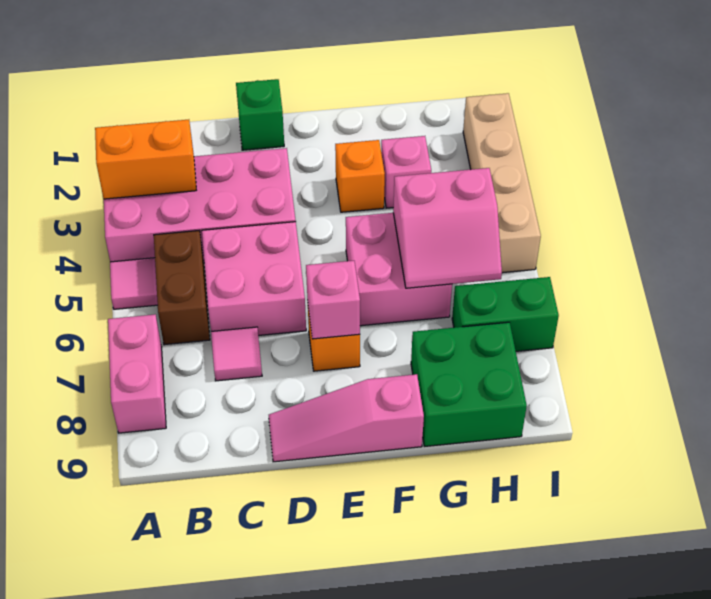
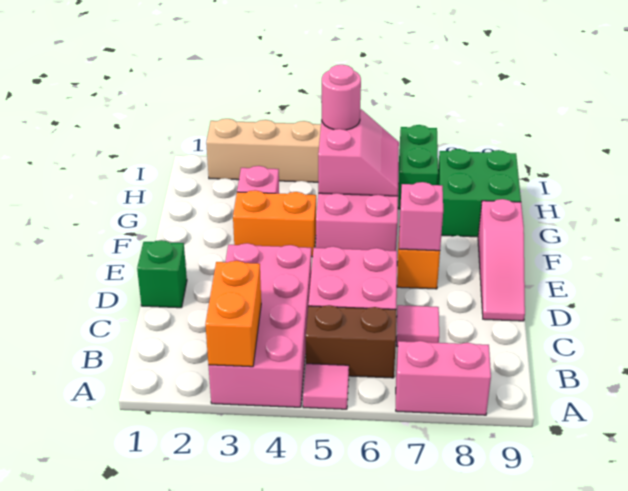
orange brick F3 level 1 -> orange brick F3:F4 level 1
none -> pink round brick H5 level 3

